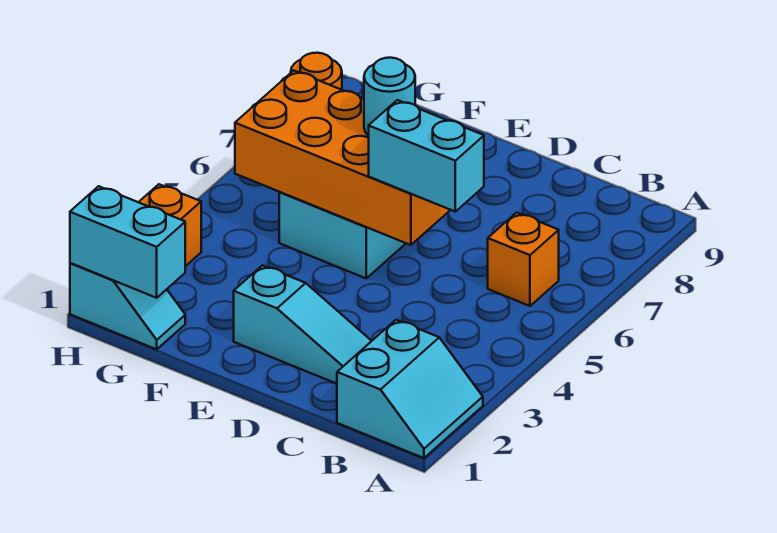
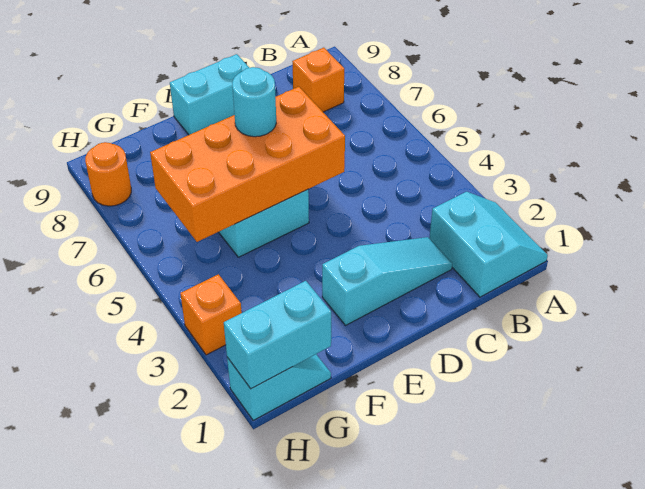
orange brick B6 level 1 -> orange brick B8 level 1
cyan brick C5:D5 level 3 -> cyan brick D9:E9 level 1

